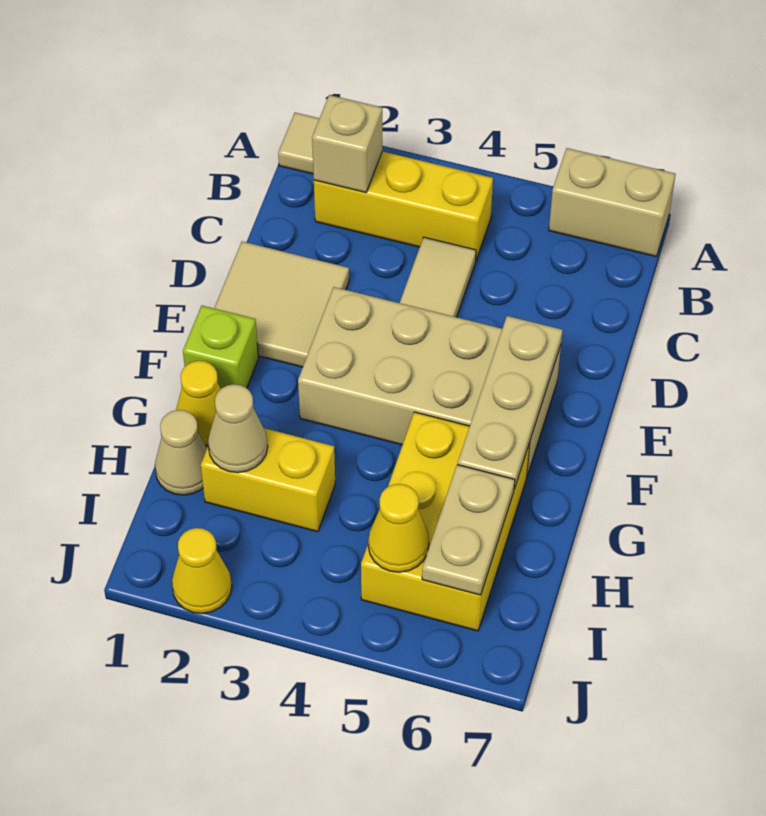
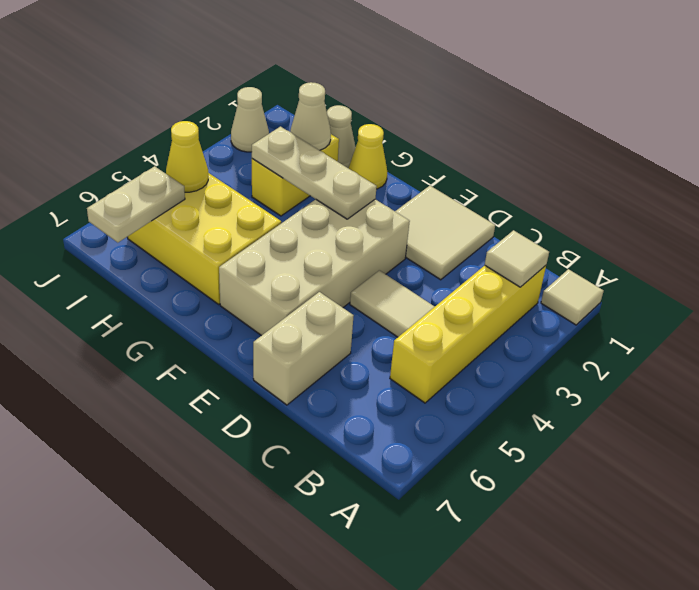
tan brick A6:A7 level 1 -> tan brick D6:D7 level 1
yellow brick B2:B4 level 1 -> yellow brick B2:B5 level 1
tan brick B2 level 2 -> tan tile B2 level 2
tan plate E6:G6 level 2 -> tan plate F3:H3 level 2
lime brick F1 level 1 -> none
tan plate H6:I6 level 2 -> tan plate I6:I7 level 2
yellow cone J2 level 1 -> tan cone J2 level 1

